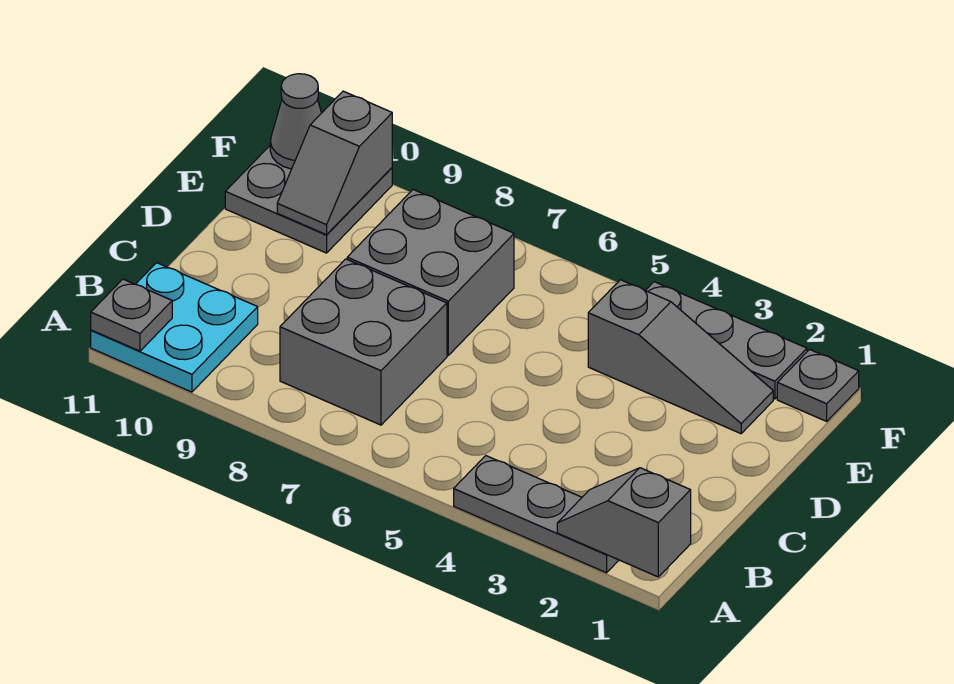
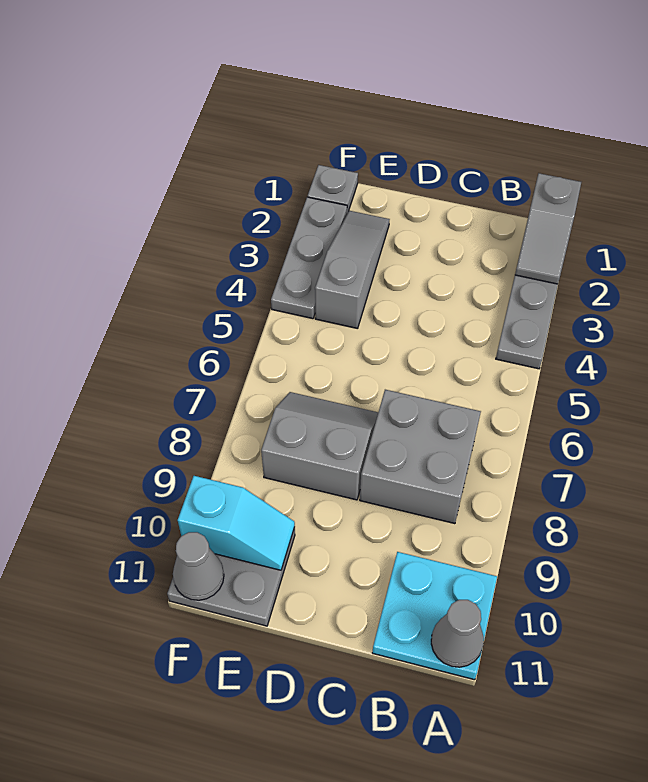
grey plate A11 level 2 -> grey cone A11 level 2
grey brick D7:E8 level 1 -> grey slope D7:E8 level 1 top 8
grey slope E10:F10 level 2 top F -> cyan slope E10:F10 level 2 top F

